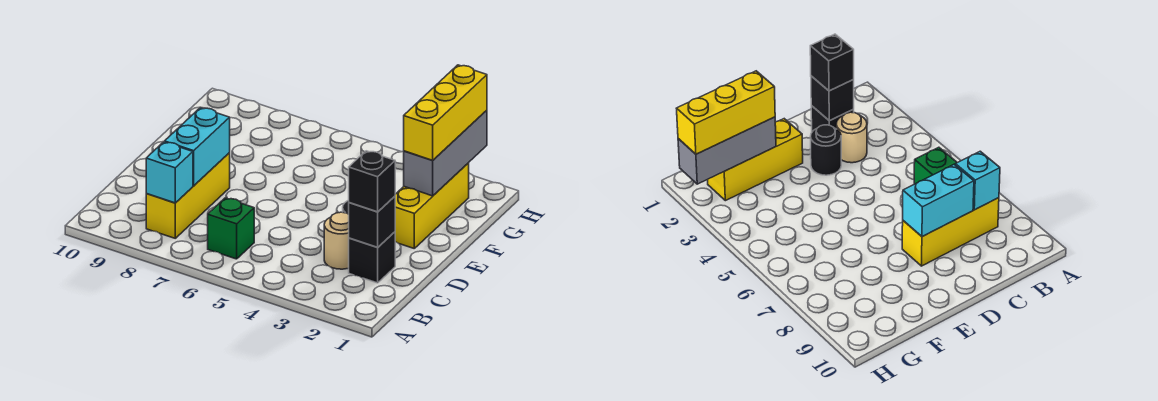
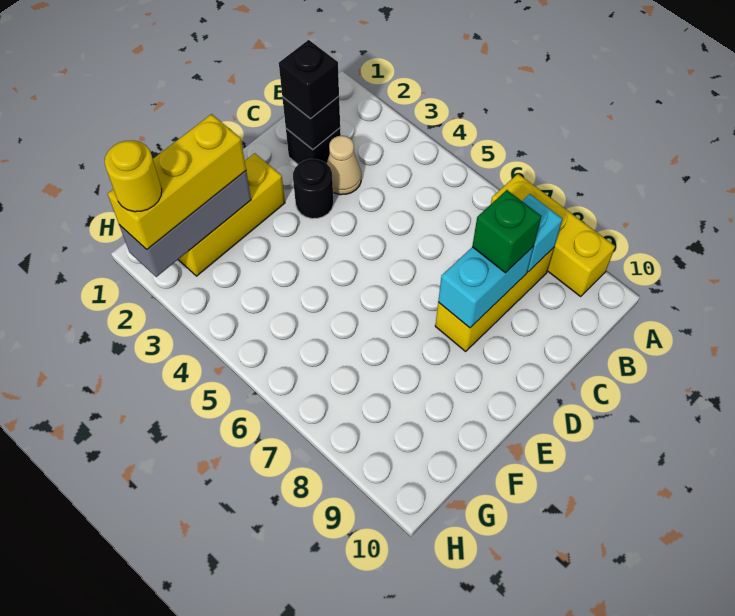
none -> yellow brick A7:A9 level 1
green brick B6 level 1 -> green brick C8 level 3
tan round brick C3 level 1 -> tan cone C3 level 1
none -> yellow round brick H2 level 4

